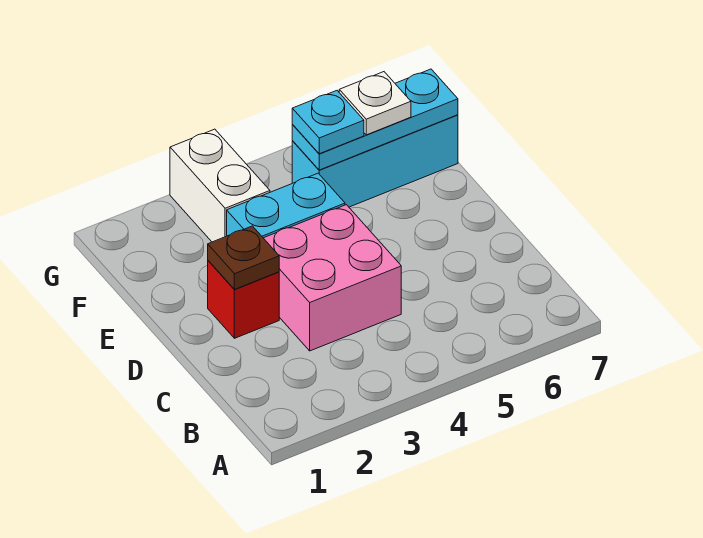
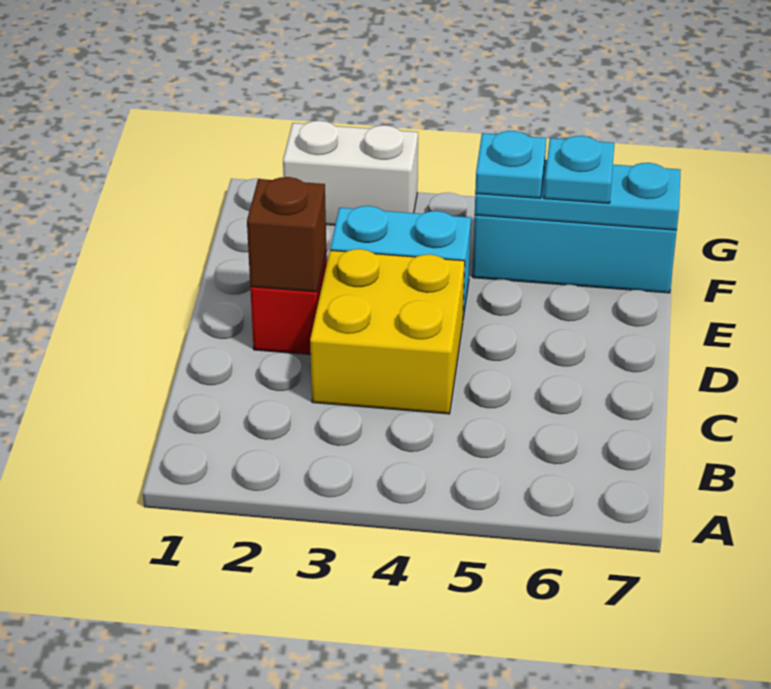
pink brick C3:D4 level 1 -> yellow brick C3:D4 level 1
brown plate D2 level 2 -> brown brick D2 level 2
white brick F3:G3 level 1 -> white brick G2:G3 level 1
white plate F6 level 3 -> cyan plate F6 level 3

